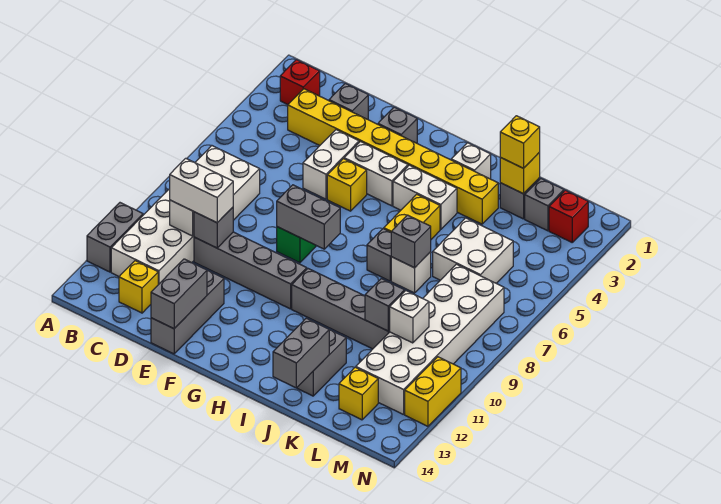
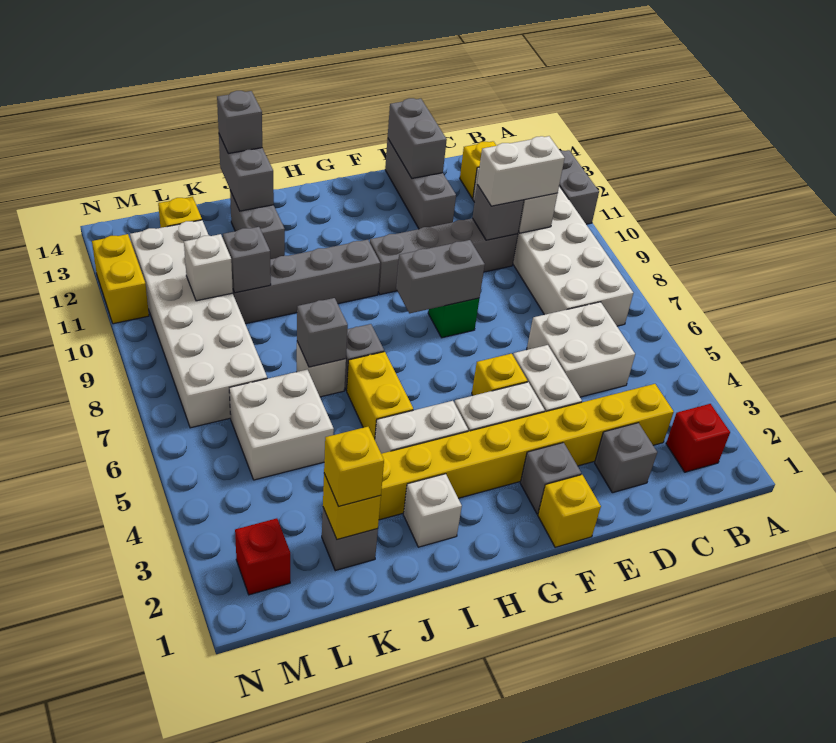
none -> white brick C5:D6 level 1
none -> yellow brick F1 level 1
grey brick L2 level 1 -> grey brick J14 level 3

